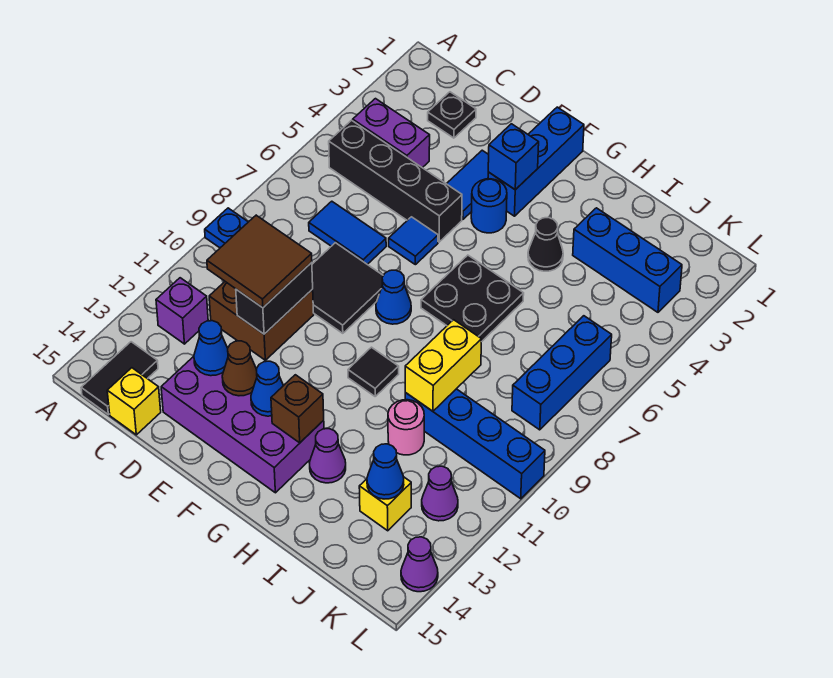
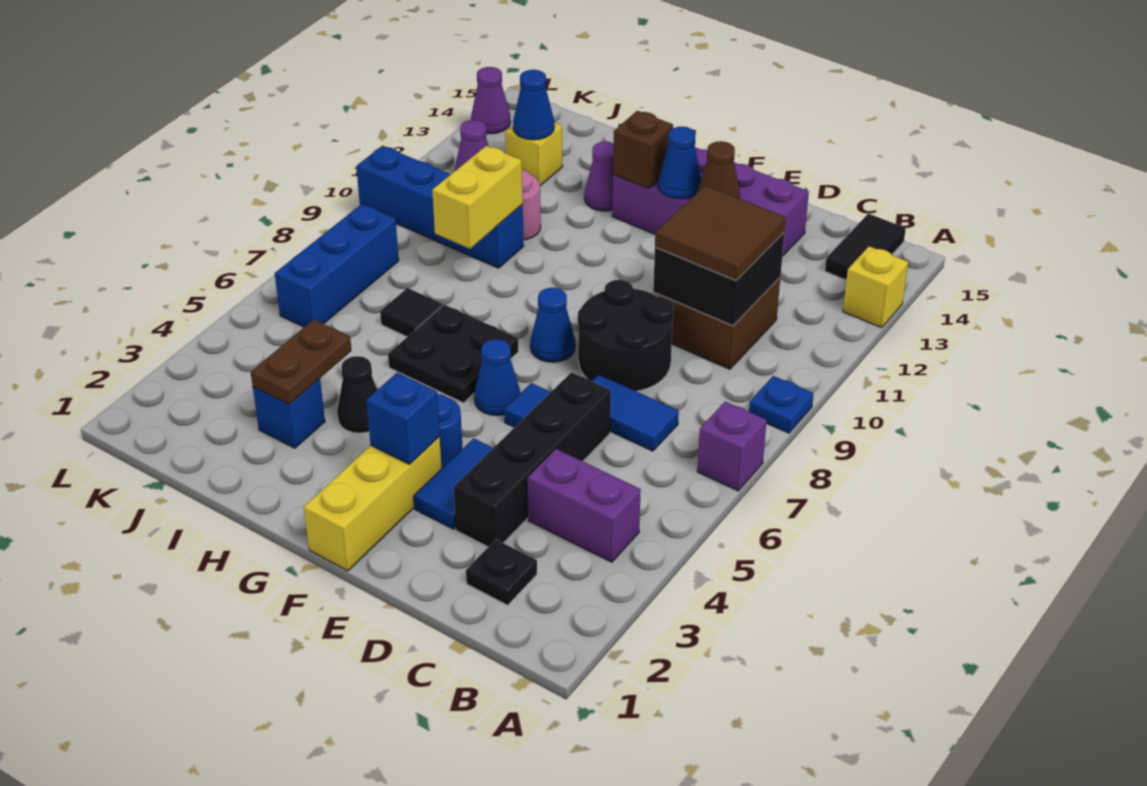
black brick B5:E5 level 1 -> black brick D3:D6 level 1
purple brick B12 level 1 -> purple brick A7 level 1
yellow brick C15 level 1 -> yellow brick A13 level 1
black tile D8:E9 level 1 -> black round brick D8:E9 level 1
black brick D10:D11 level 2 -> black brick C10:D11 level 2
blue cone D13 level 2 -> blue cone F6 level 1
blue brick F1:F3 level 1 -> yellow brick F1:F3 level 1
black tile G10 level 1 -> black tile I7 level 1
blue brick I3:K3 level 1 -> blue brick I3 level 1
none -> brown plate I3:I4 level 2

